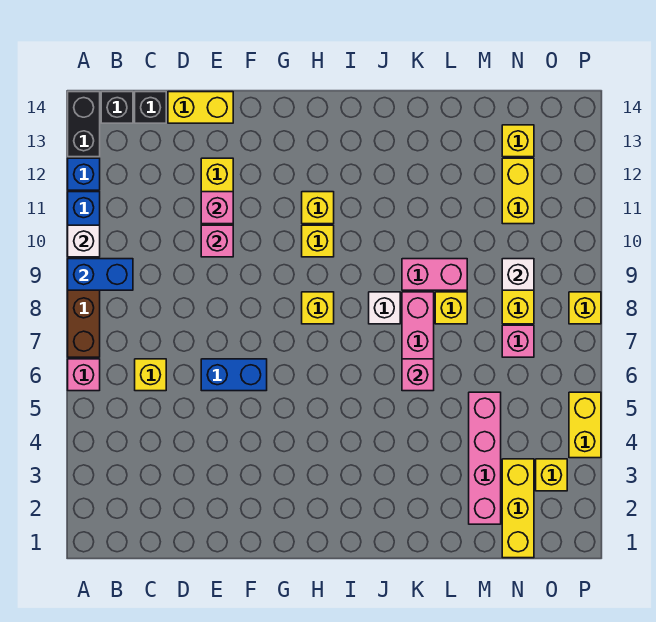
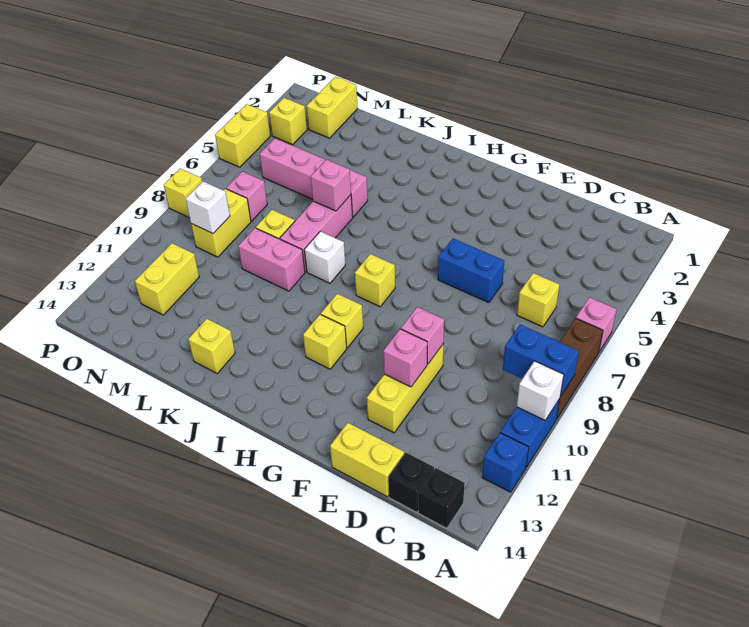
black brick A13:A14 level 1 -> none
pink brick M2:M5 level 1 -> pink brick K5:N5 level 1
yellow brick N1:N3 level 1 -> yellow brick N1:N2 level 1
yellow brick N13 level 1 -> yellow brick K13 level 1

